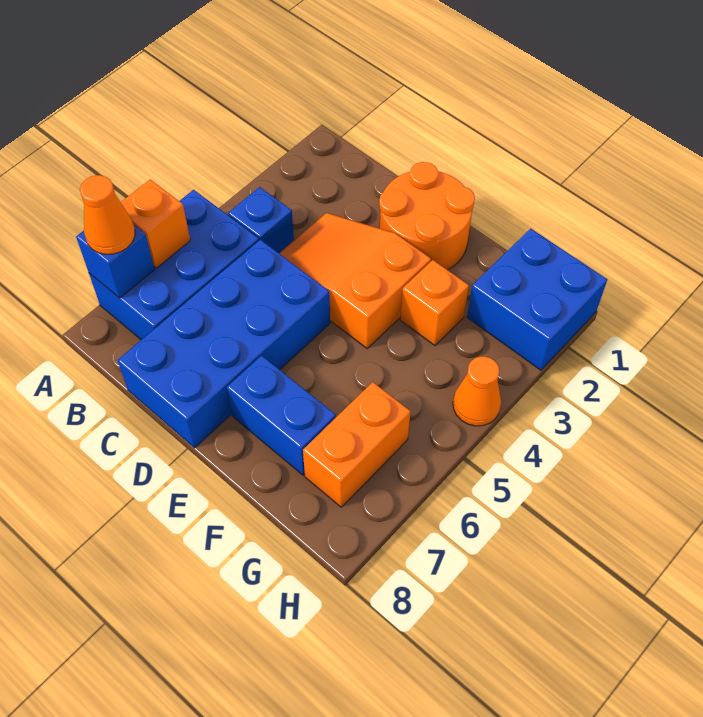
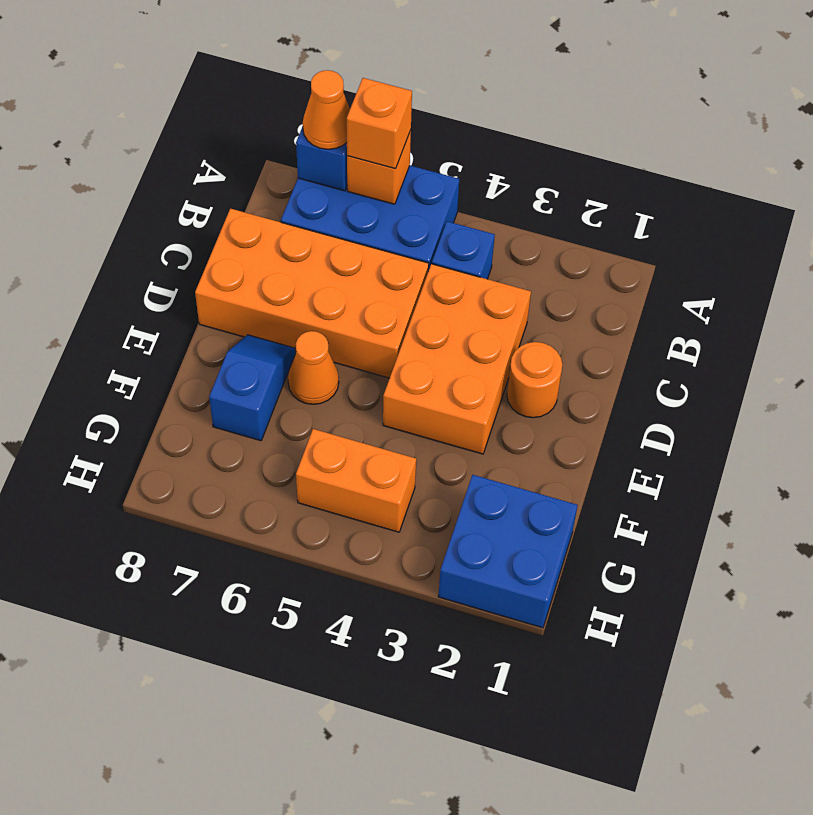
orange slope C3:E4 level 1 top E -> orange brick C3:E4 level 1
blue brick C5:D8 level 1 -> orange brick C5:D8 level 1
orange round brick D1:E2 level 1 -> orange round brick D2 level 1
blue brick E7:F7 level 1 -> blue slope E7:F7 level 1 top F
orange brick F3 level 1 -> orange brick A6 level 3
orange brick G6:G7 level 1 -> orange brick G4:G5 level 1
orange cone H4 level 1 -> orange cone E6 level 1

